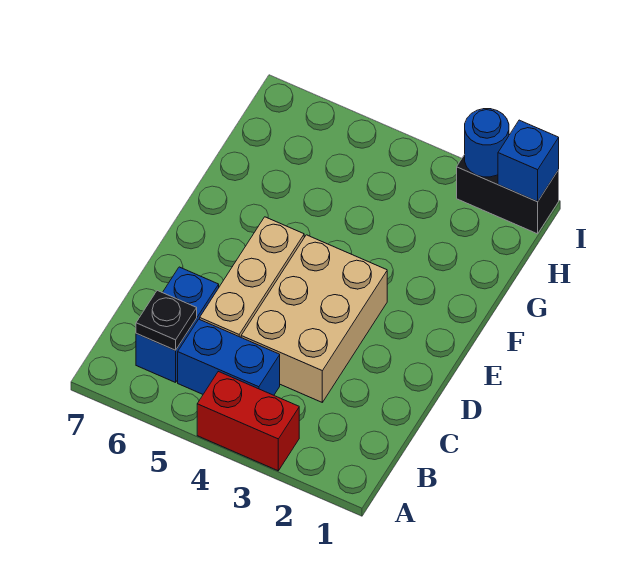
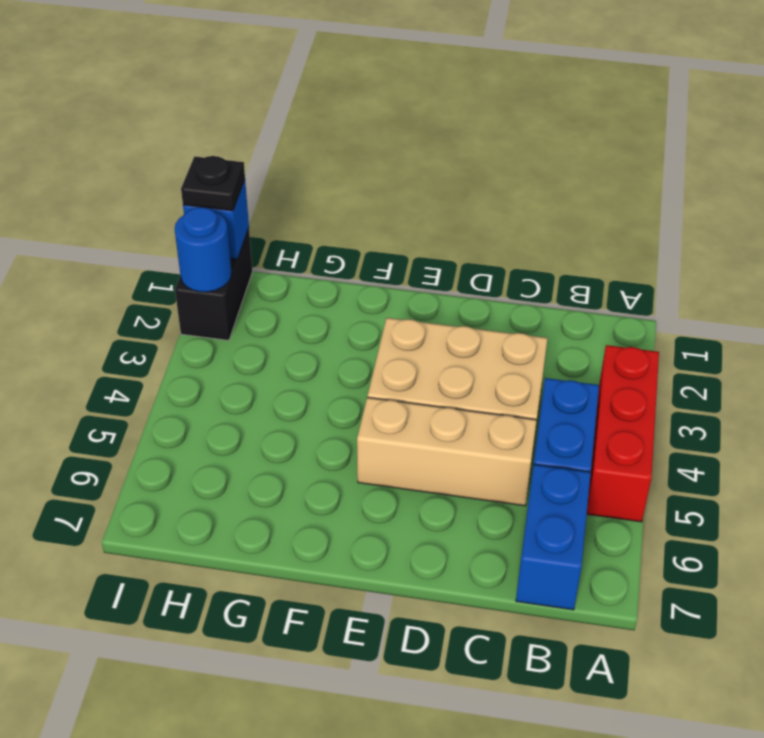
red brick A3:A4 level 1 -> red brick A3:A5 level 1
blue brick B6:C6 level 1 -> blue brick B6:B7 level 1
black plate B6 level 2 -> black plate I1 level 3

